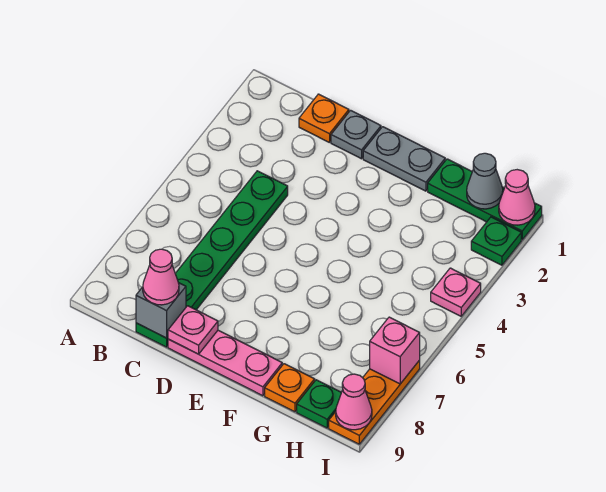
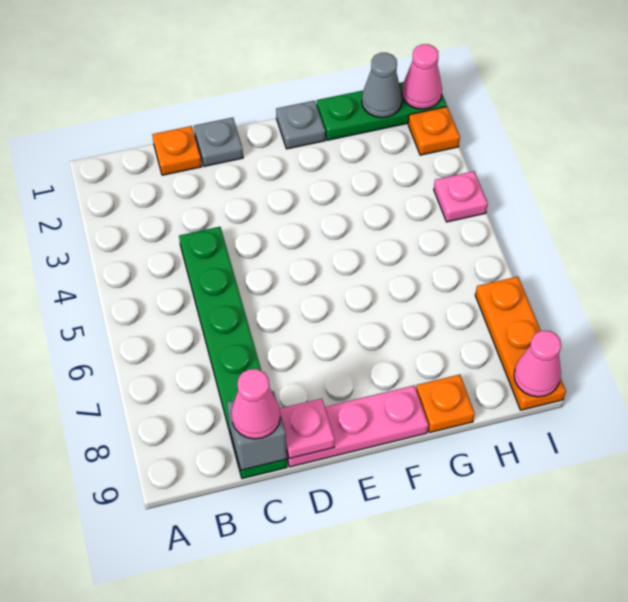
grey plate E1:F1 level 1 -> grey plate F1 level 1
green plate H9 level 1 -> none
green plate I2 level 1 -> orange plate I2 level 1
pink brick I7 level 2 -> none

